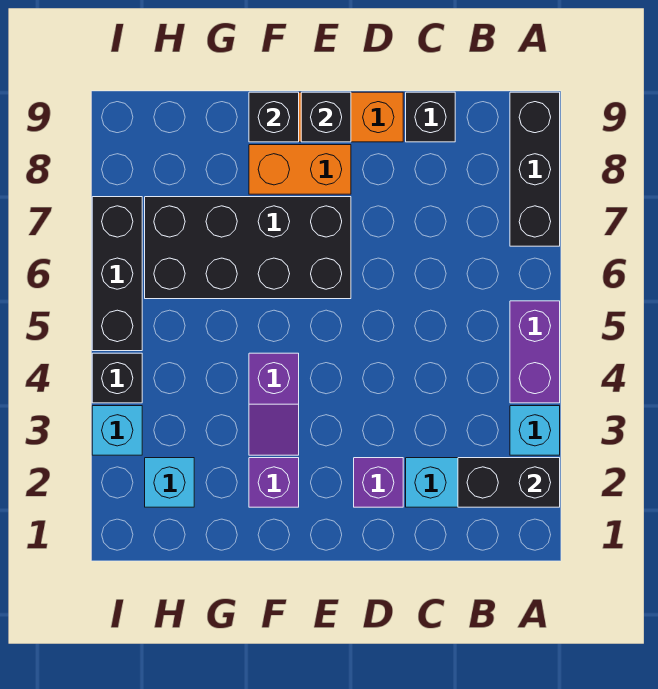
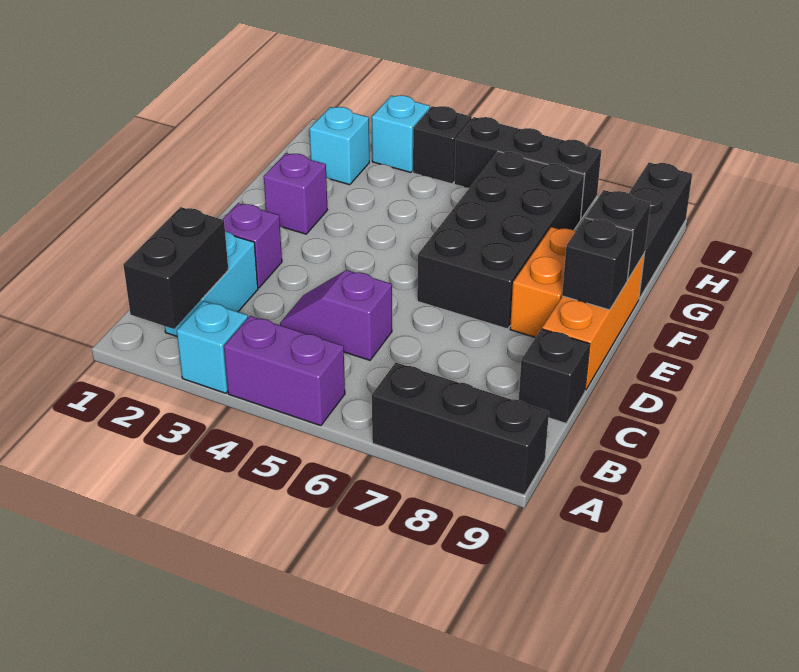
purple slope F3:F4 level 1 top 4 -> purple slope C4:C5 level 1 top 5
none -> black brick G9:I9 level 1

